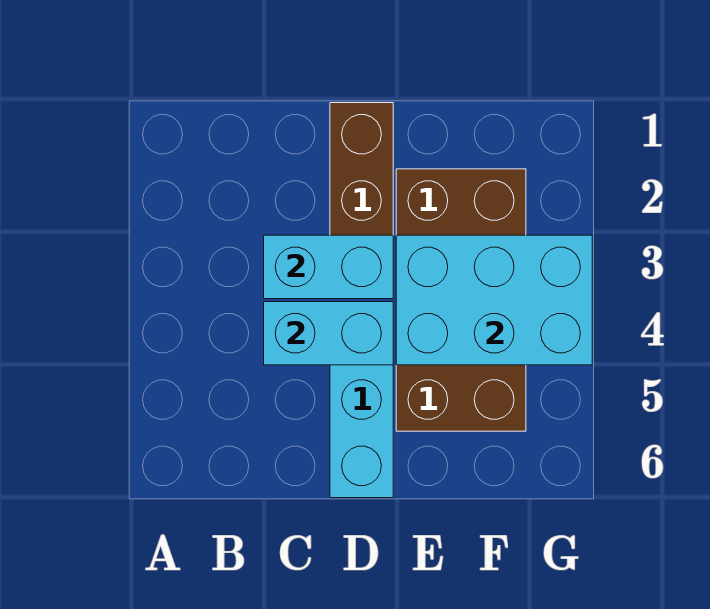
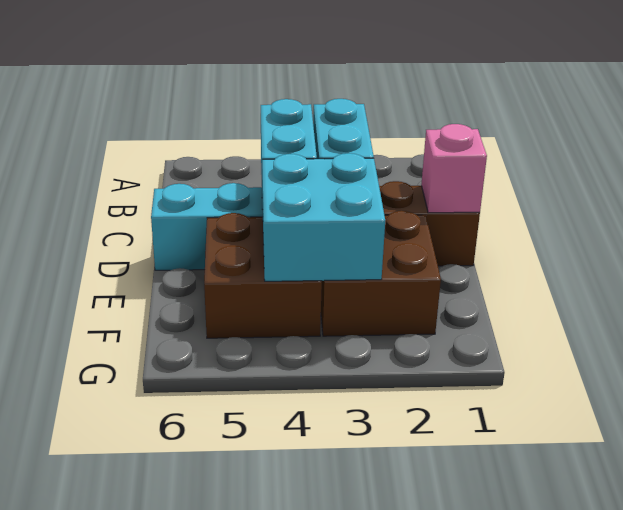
none -> pink brick D1 level 2
cyan brick E3:G4 level 2 -> cyan brick E3:F4 level 2

